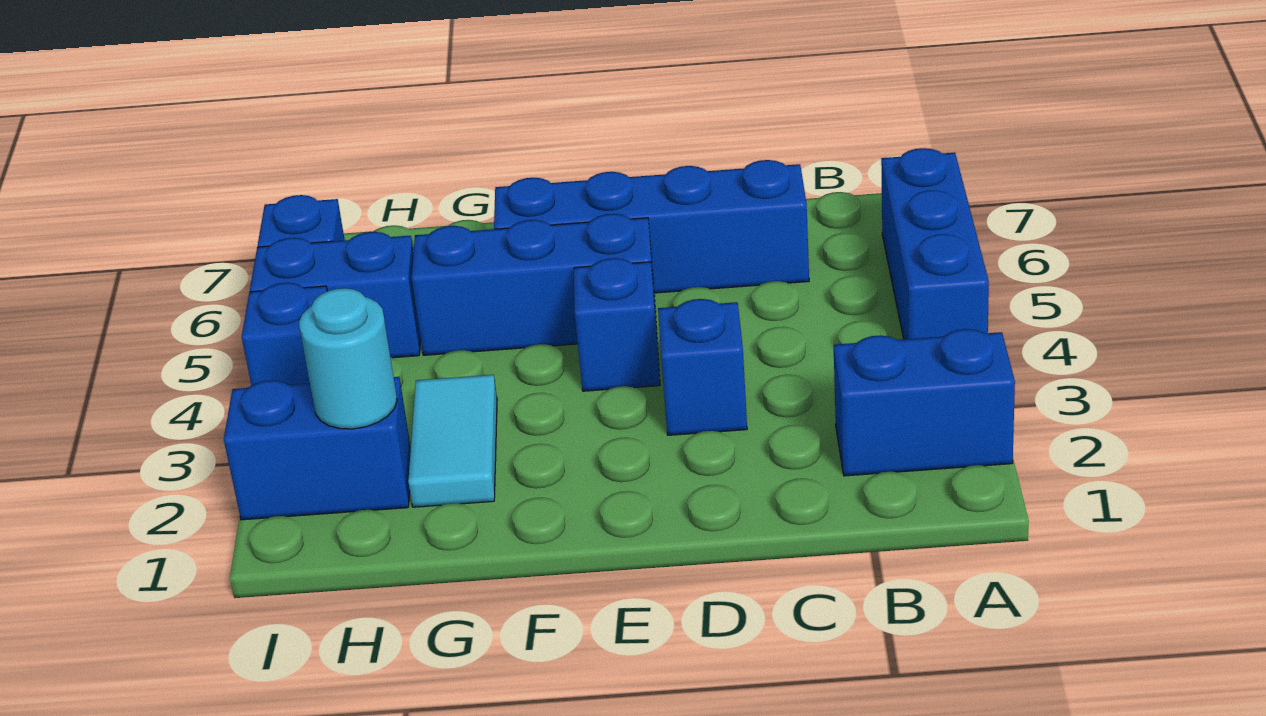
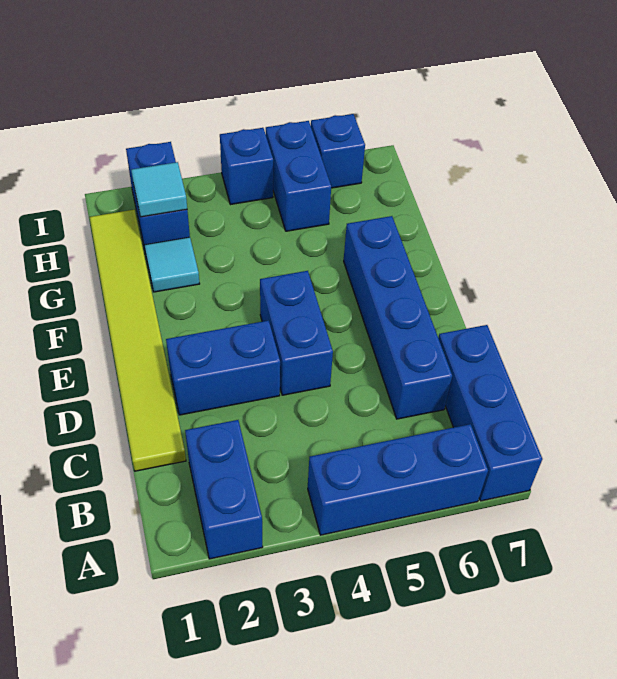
none -> lime tile C1:H1 level 1
blue brick D3 level 1 -> blue brick D2:D3 level 1
blue brick E4 level 1 -> blue brick D4:E4 level 1
blue brick E5:G5 level 1 -> blue brick A7:C7 level 1
cyan tile G2:G3 level 1 -> cyan tile G2 level 1
cyan round brick H2 level 2 -> cyan tile H2 level 2

